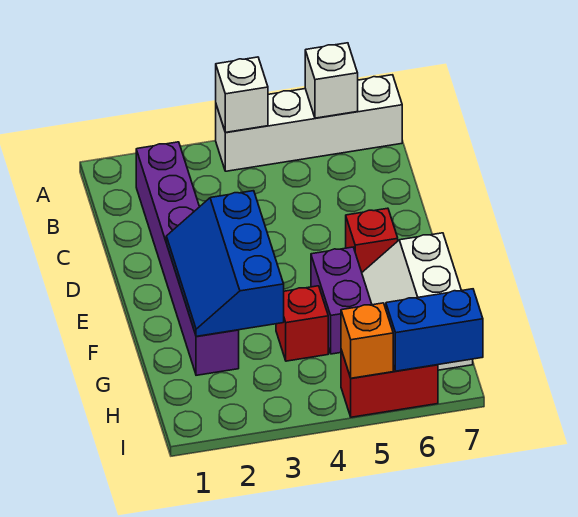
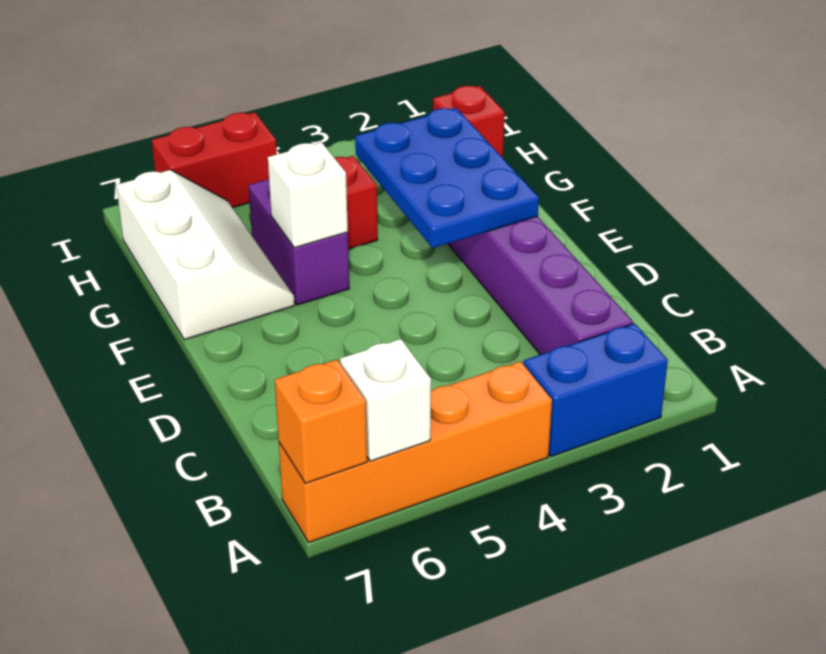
white brick A4:A7 level 1 -> orange brick A4:A7 level 1
white brick A4 level 2 -> white brick F5 level 2
blue slope E2:G3 level 2 top 3 -> blue plate E2:G3 level 2
red brick E6 level 1 -> red brick H1 level 1
orange brick I5 level 2 -> orange brick A7 level 2
blue brick I6:I7 level 2 -> blue brick A2:A3 level 1

